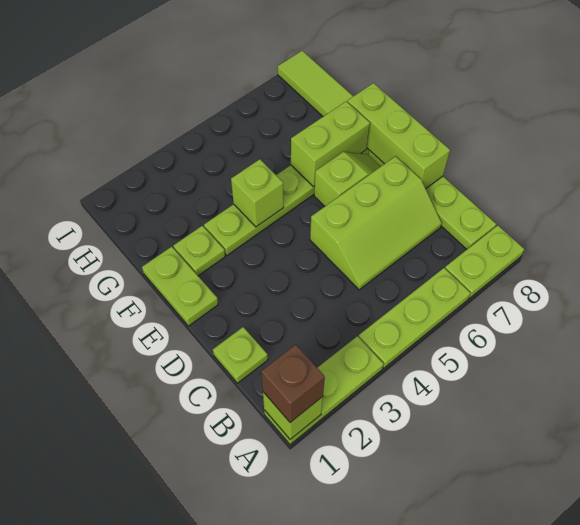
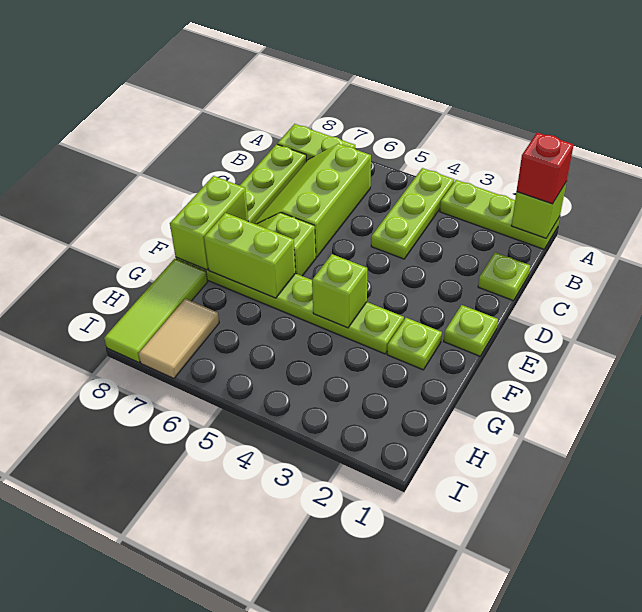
brown brick A1 level 3 -> red brick A1 level 3
lime plate A4:A6 level 1 -> lime plate A4:C4 level 1
lime slope C5:D7 level 1 top D -> lime slope B6:D7 level 1 top 6
lime brick D8:F8 level 2 -> lime brick E8:F8 level 2
lime plate E1:F1 level 1 -> lime plate E1 level 1
none -> tan tile H7:I7 level 1

